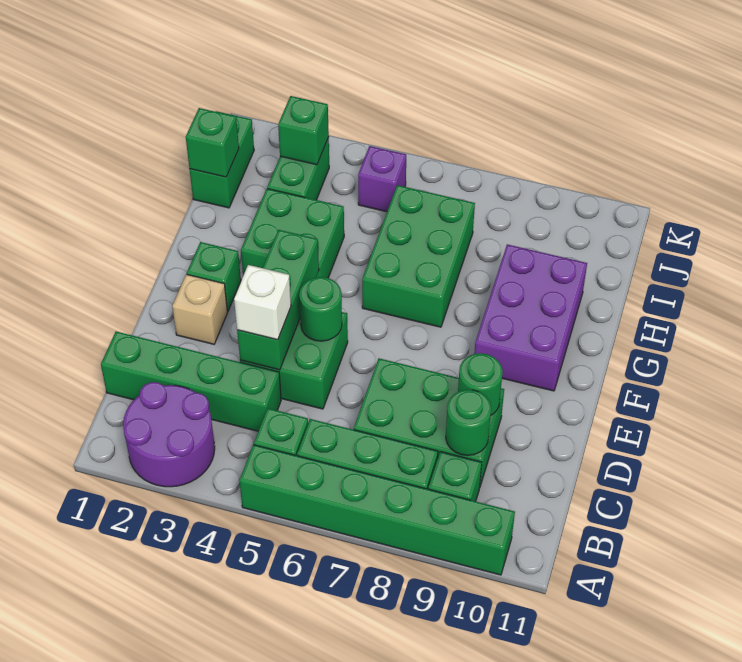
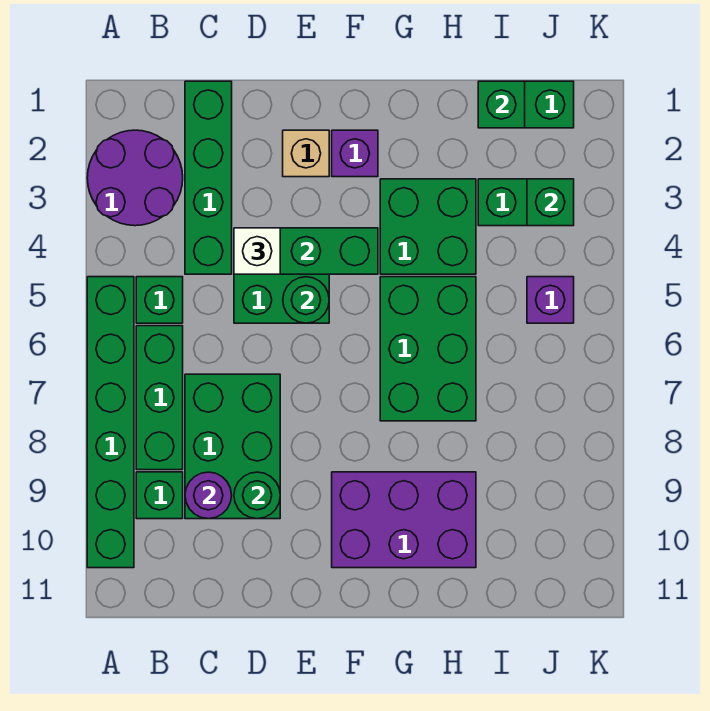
green round brick C9 level 2 -> purple round brick C9 level 2
green brick F2 level 1 -> purple brick F2 level 1
green brick G6:I7 level 1 -> green brick G5:H7 level 1

